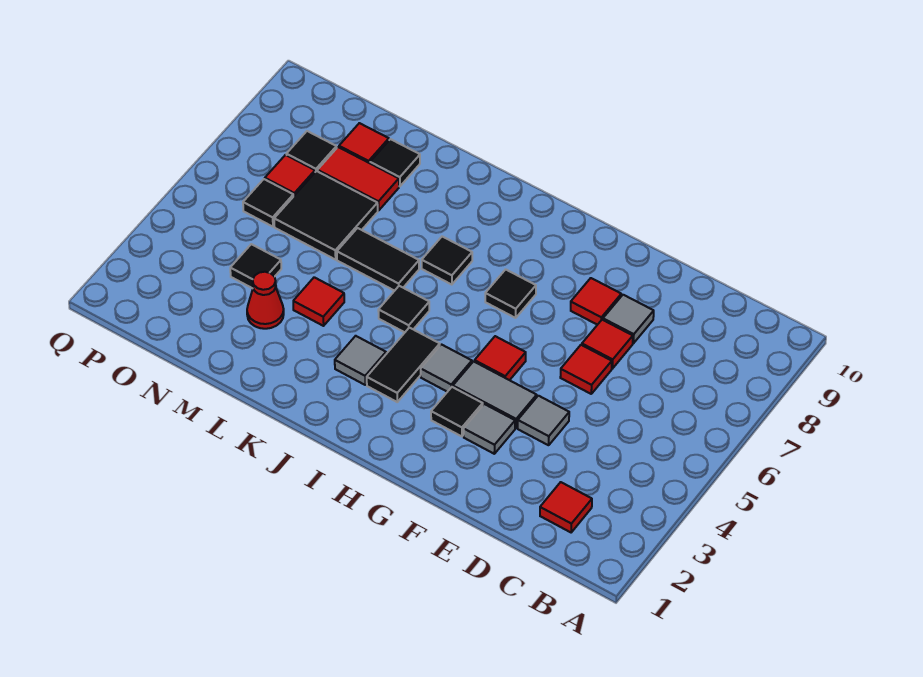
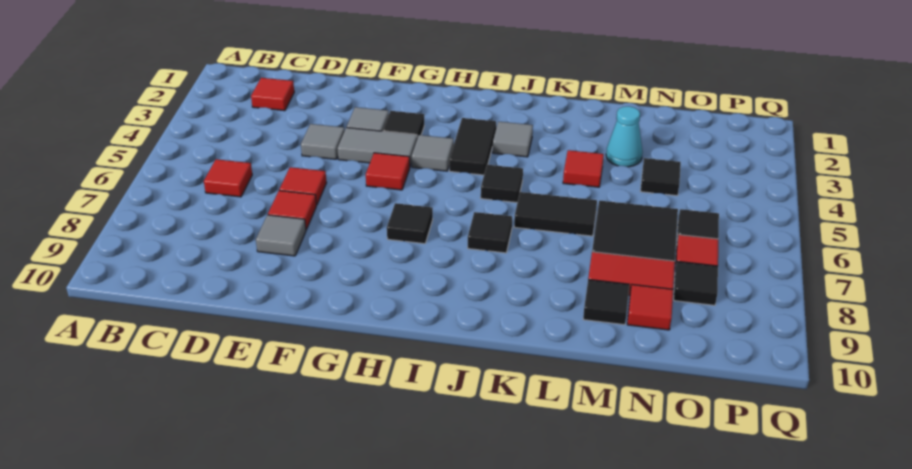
red tile F8 level 1 -> red tile C6 level 1
red cone M3 level 1 -> cyan cone M3 level 1

